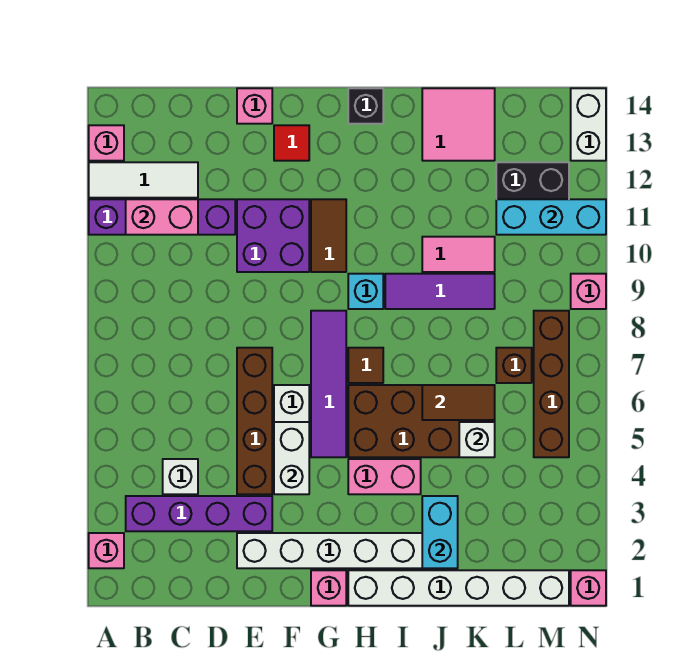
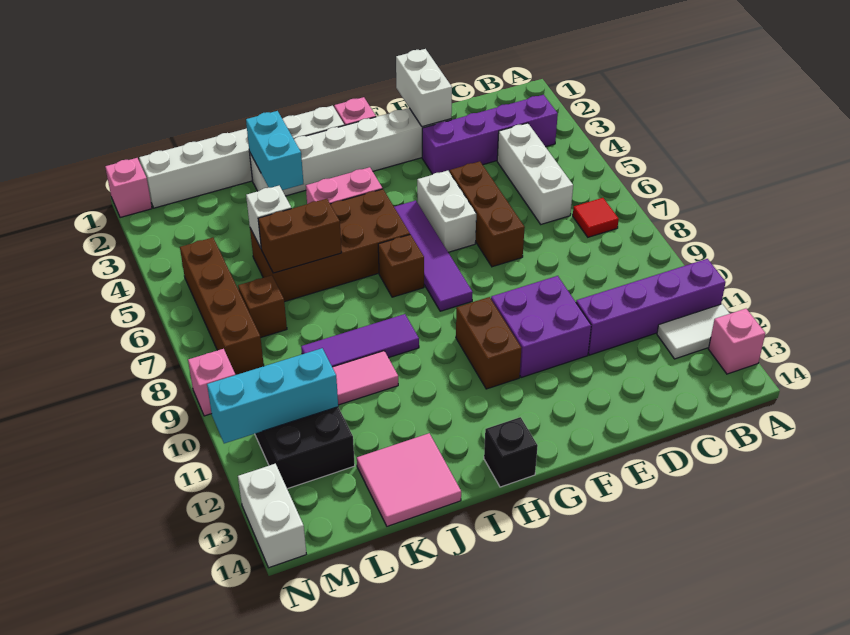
pink brick A2 level 1 -> none
white tile A12:C12 level 1 -> white tile A12:B12 level 1
pink brick B11:C11 level 2 -> none
white brick C4 level 1 -> white brick C4:C6 level 1
brown brick E4:E7 level 1 -> brown brick E5:E7 level 1
pink brick E14 level 1 -> none
white brick F4:F5 level 2 -> white brick E1:E2 level 2
red tile F13 level 1 -> red tile B7 level 1
brown tile G10:G11 level 1 -> brown brick G10:G11 level 1
brown tile H7 level 1 -> brown brick H7 level 1
cyan brick H9 level 1 -> none
brown tile J6:K6 level 2 -> brown brick J6:K6 level 2

